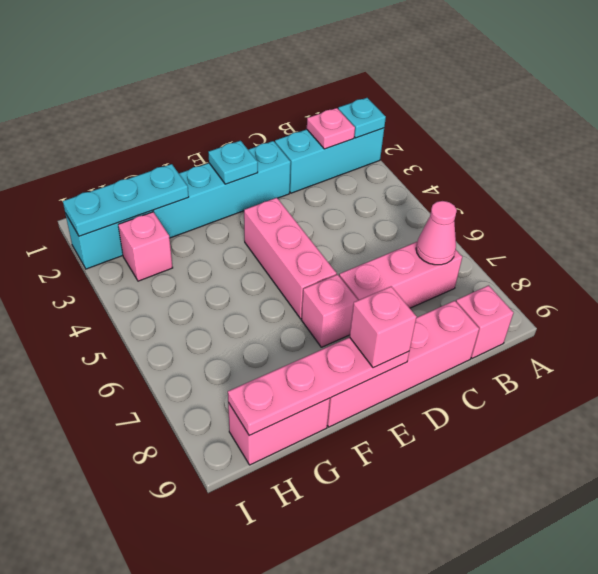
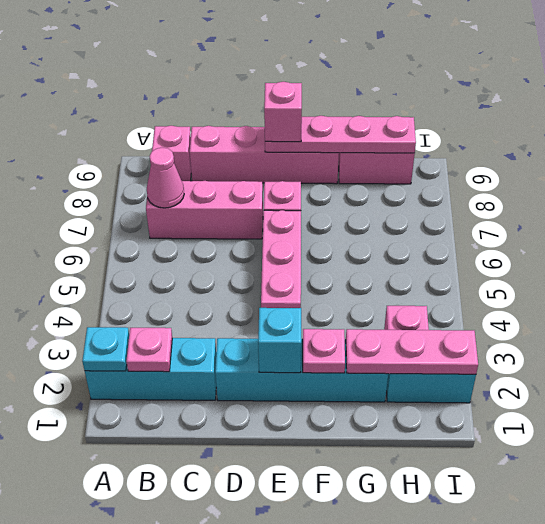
cyan plate E2 level 2 -> cyan brick E2 level 2
none -> pink plate F2 level 2
cyan plate G2:I2 level 2 -> pink plate G2:I2 level 2

